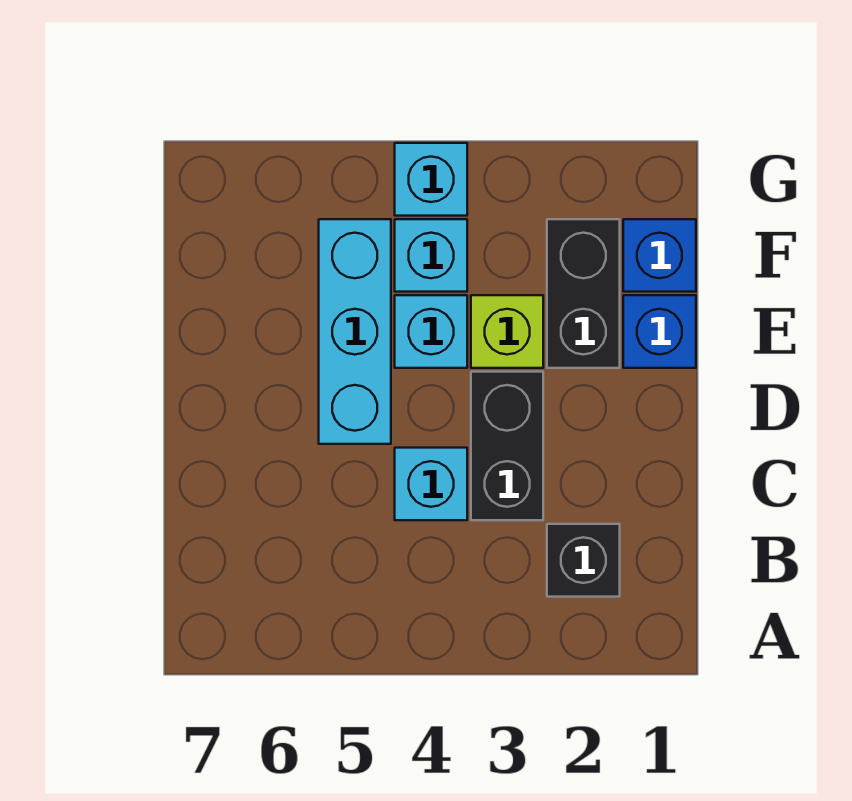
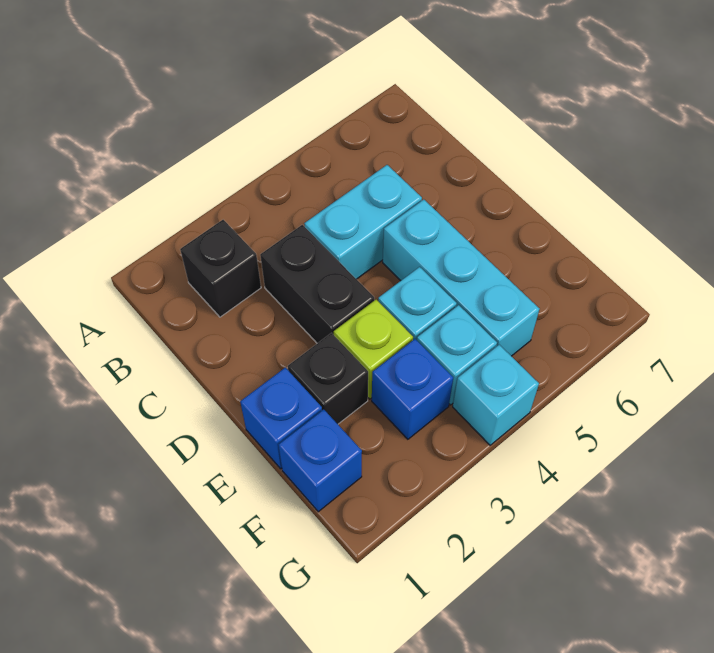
cyan brick C4 level 1 -> cyan brick C4:C5 level 1
black brick E2:F2 level 1 -> black brick E2 level 1
none -> blue brick F3 level 1

